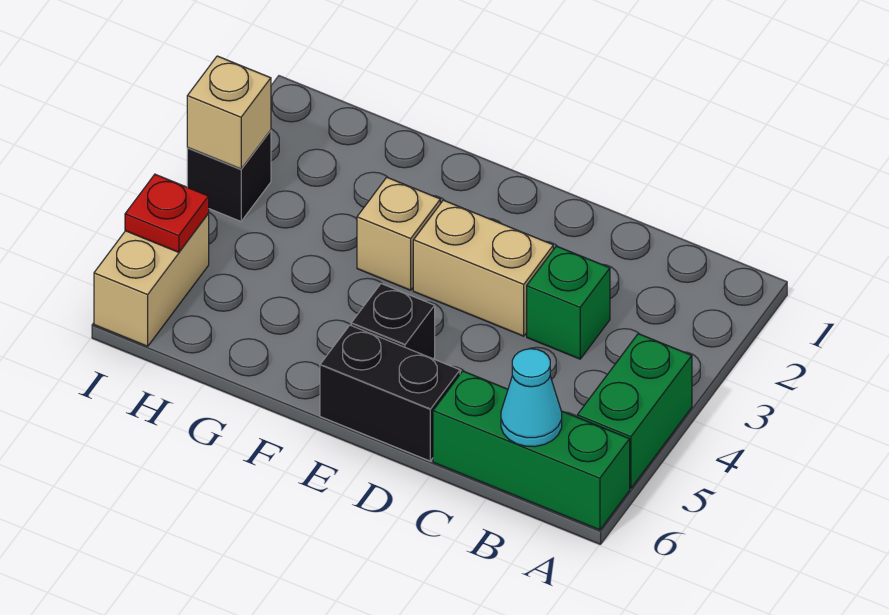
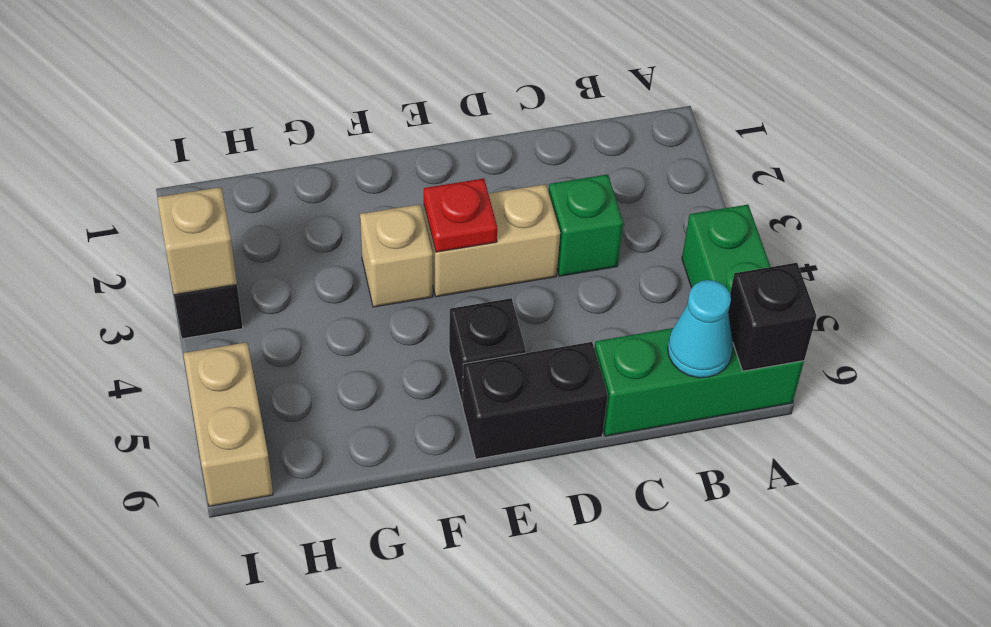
none -> black brick A6 level 2
red plate I5 level 2 -> red plate E3 level 2

